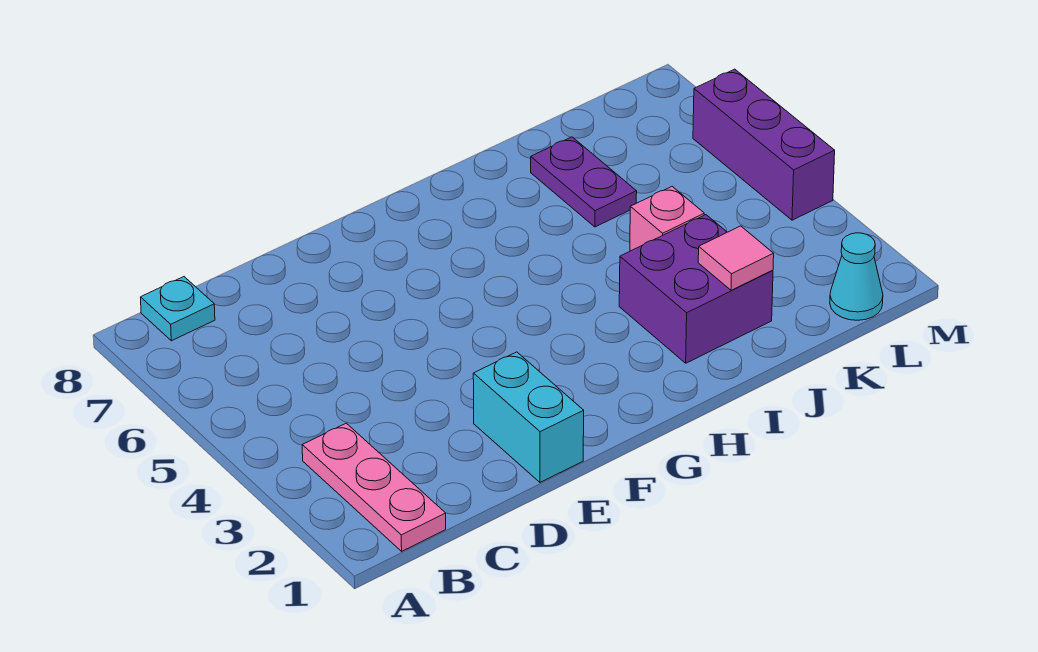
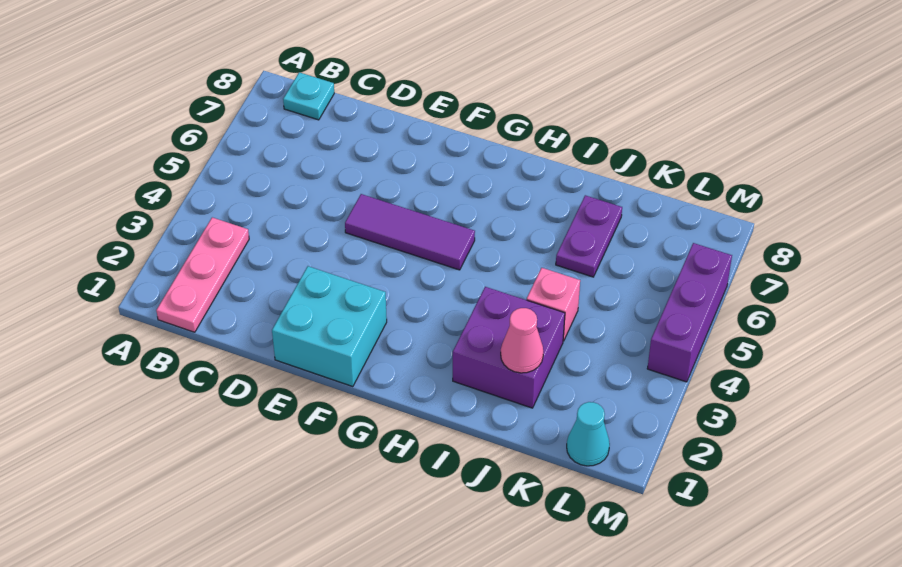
cyan brick E1:E2 level 1 -> cyan brick E1:F2 level 1
none -> purple tile E5:G5 level 1
pink tile J2 level 2 -> pink cone J2 level 2

